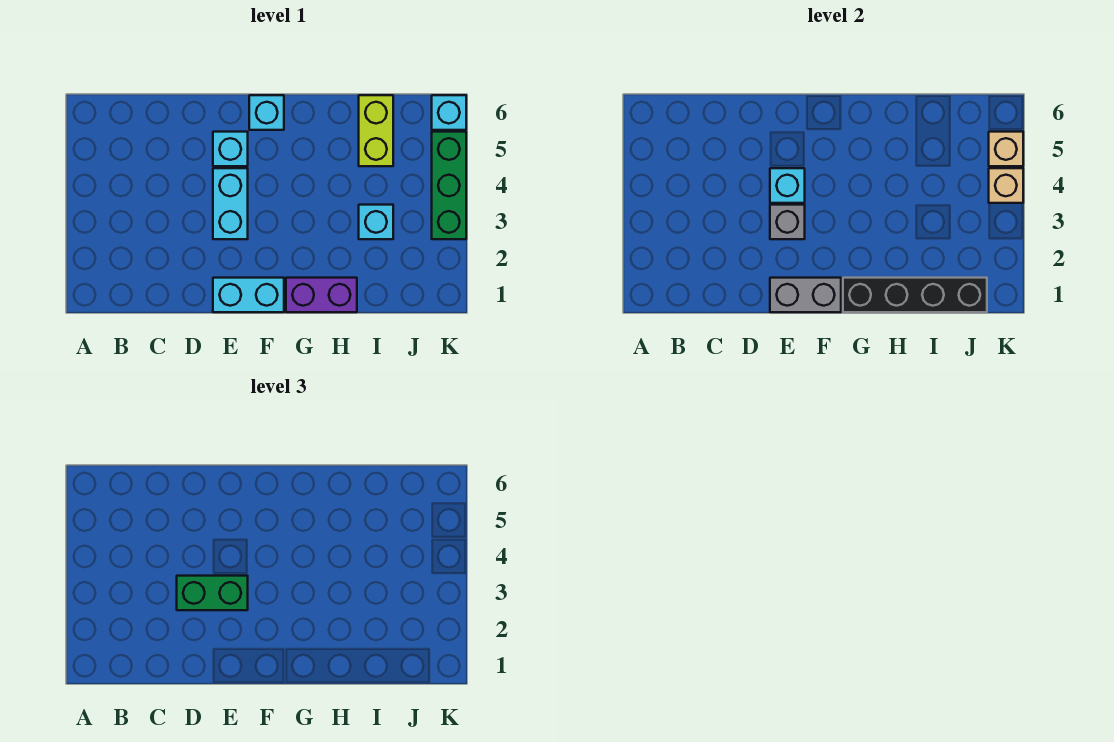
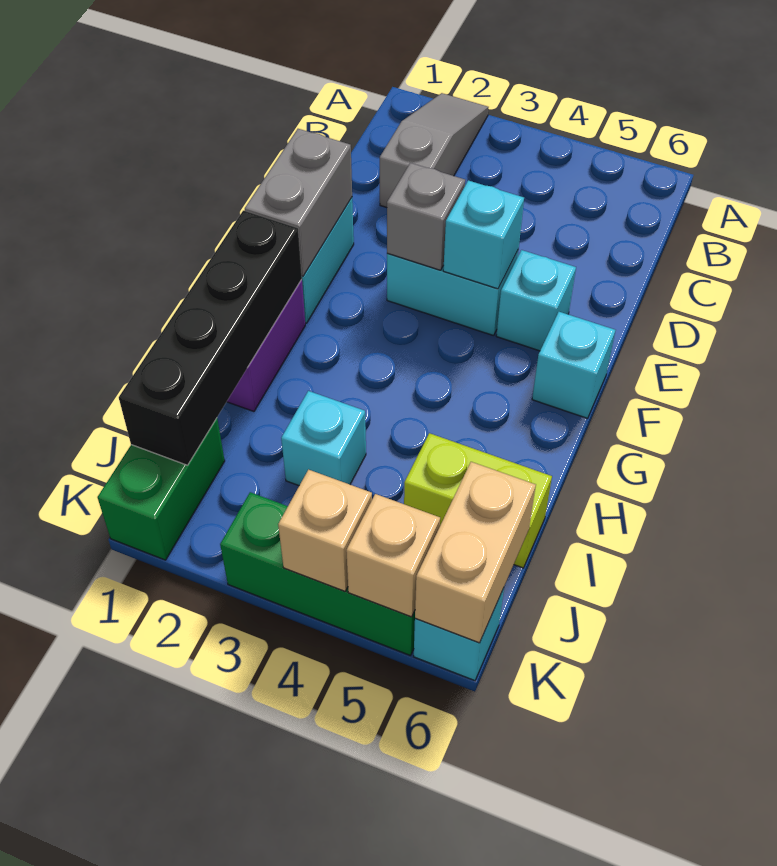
none -> grey slope A2:C2 level 1 top C
green brick D3:E3 level 3 -> green brick J1:K1 level 1
none -> tan brick J6:K6 level 2

